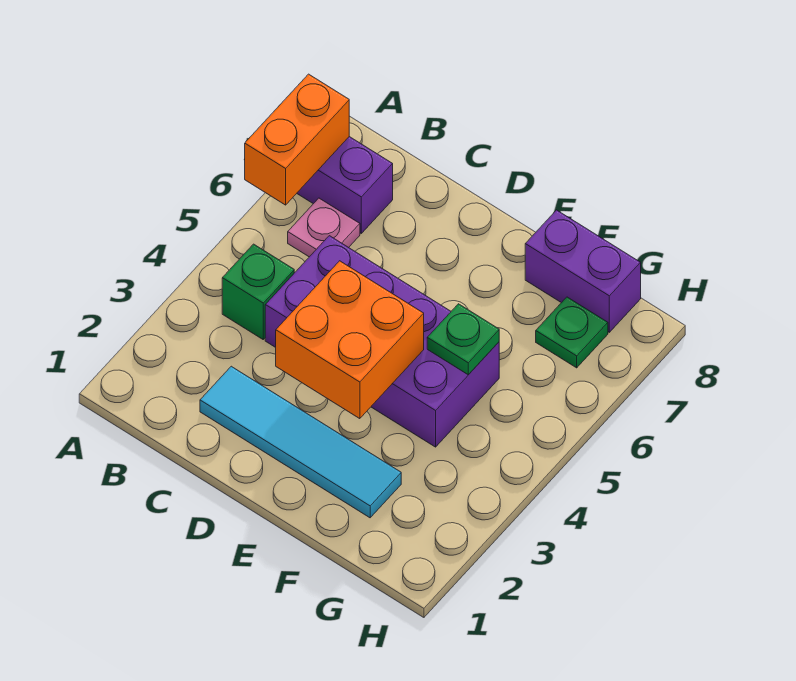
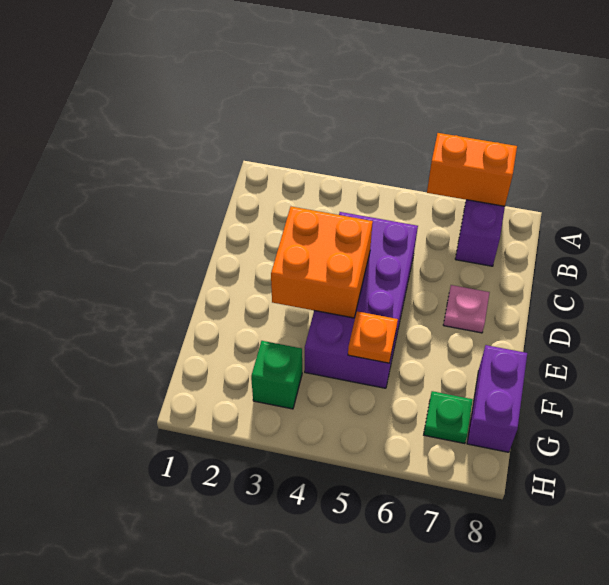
green brick B4 level 1 -> green brick G3 level 1
pink plate B6 level 1 -> pink plate D7 level 1
cyan tile C2:F2 level 1 -> none
green plate F5 level 2 -> orange plate F5 level 2

